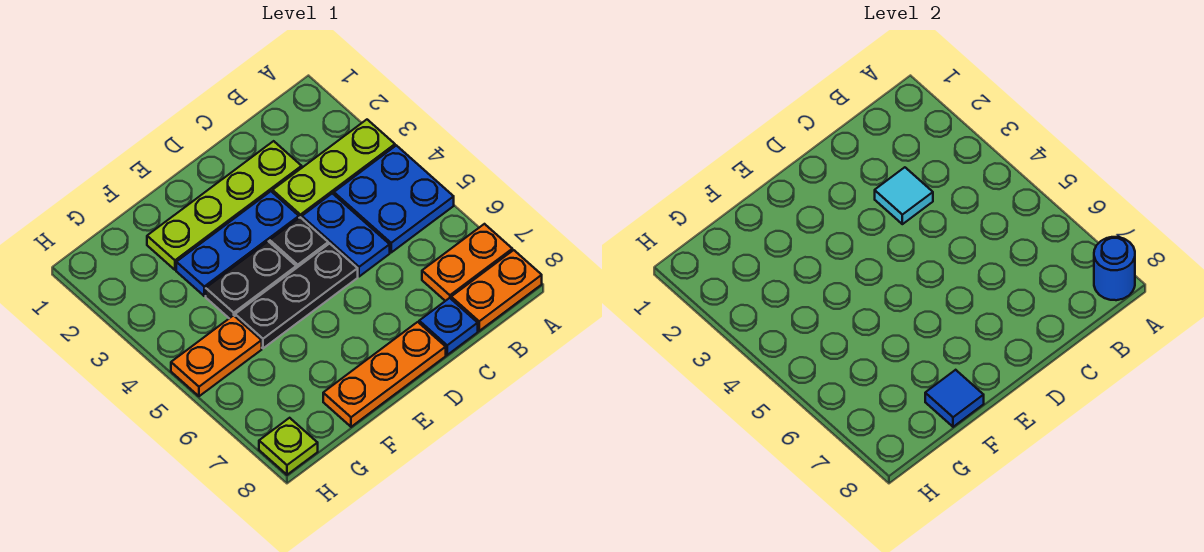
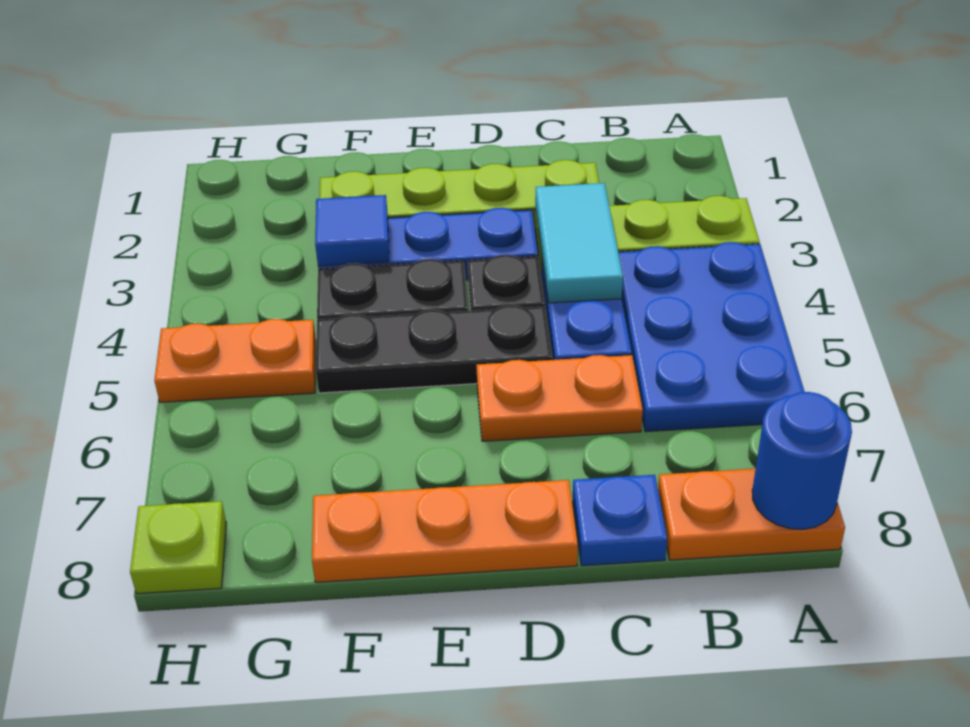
blue plate A4:B5 level 1 -> blue plate A4:B6 level 1
orange plate A7:B7 level 1 -> orange plate C6:D6 level 1
cyan tile C3 level 2 -> cyan tile C3:C4 level 2
blue tile F8 level 2 -> blue tile F3 level 2

